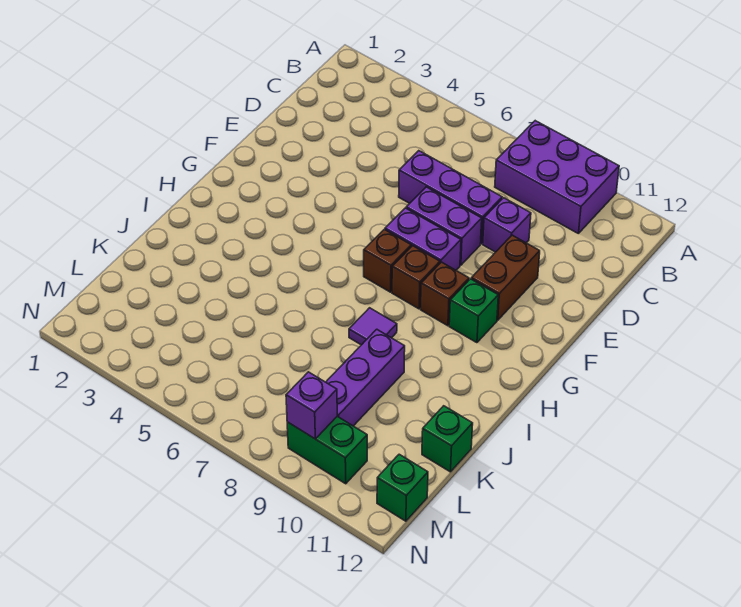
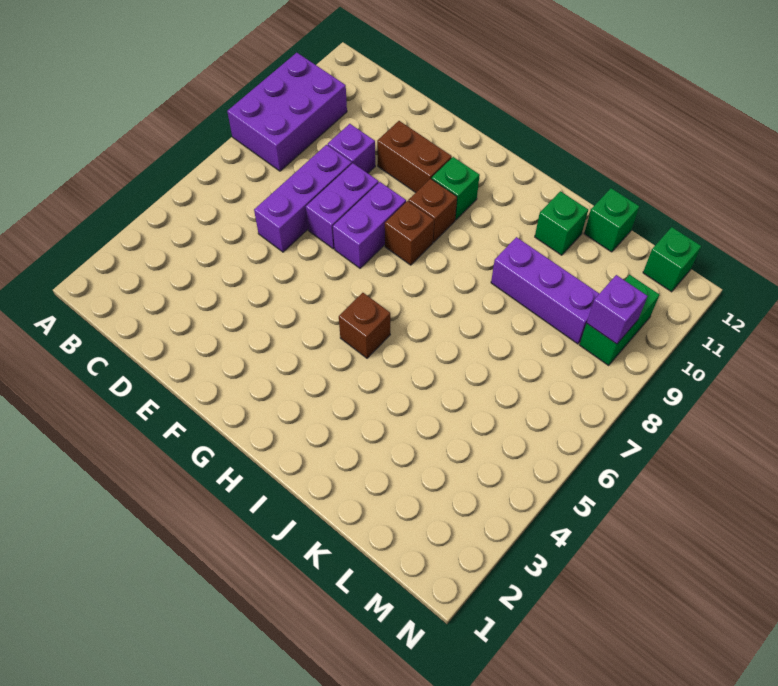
brown brick G7 level 1 -> brown brick H5 level 1
purple tile I8 level 1 -> none
none -> green brick J11 level 1

